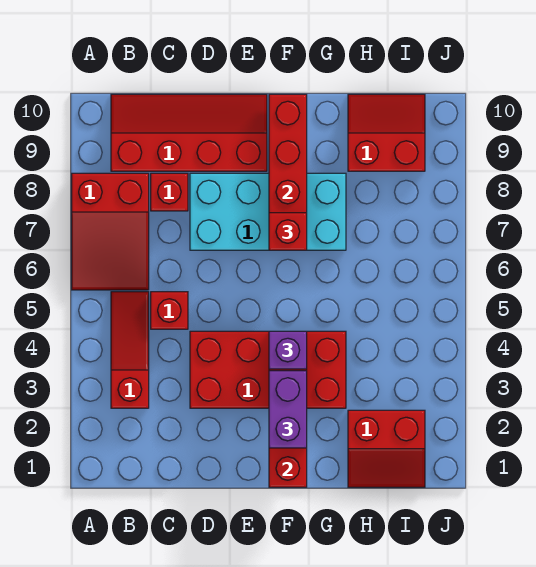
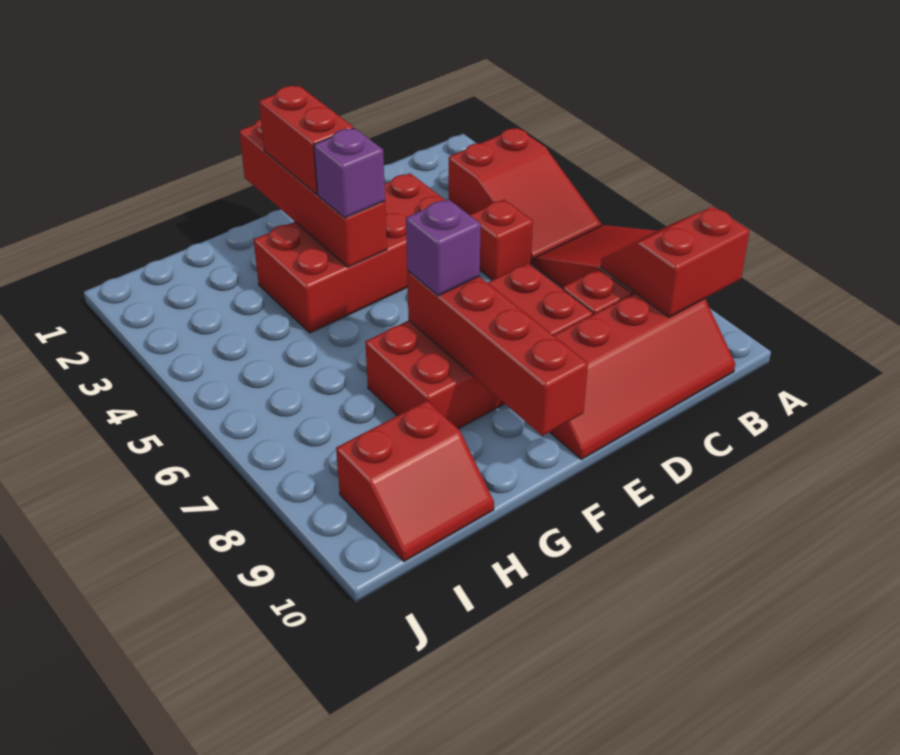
red slope B3:B5 level 1 top 3 -> red slope A3:B5 level 1 top 3
cyan brick D7:G8 level 1 -> red brick D7:G8 level 1
purple brick F2:F3 level 3 -> red brick F2:F3 level 3
red brick F7 level 3 -> purple brick F7 level 3
red slope H1:I2 level 1 top 2 -> red slope A8:B9 level 2 top 9

